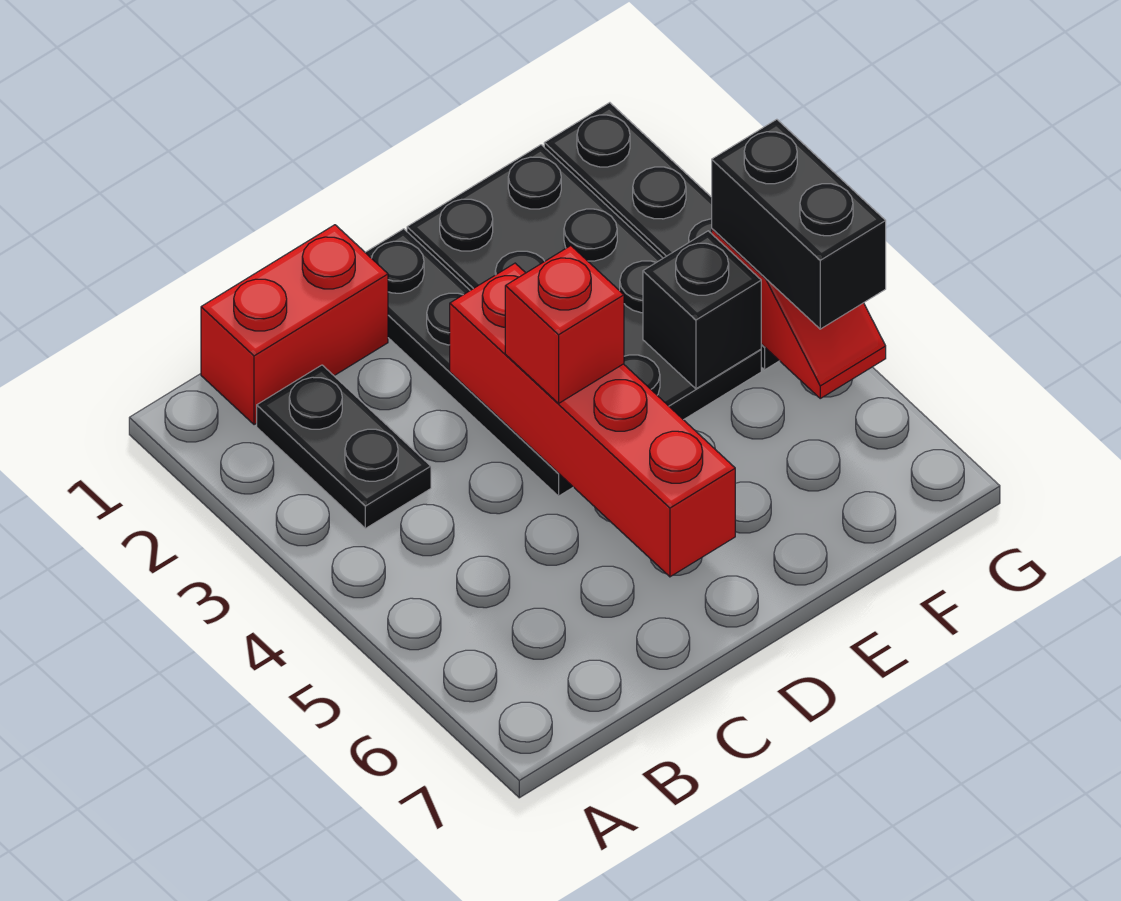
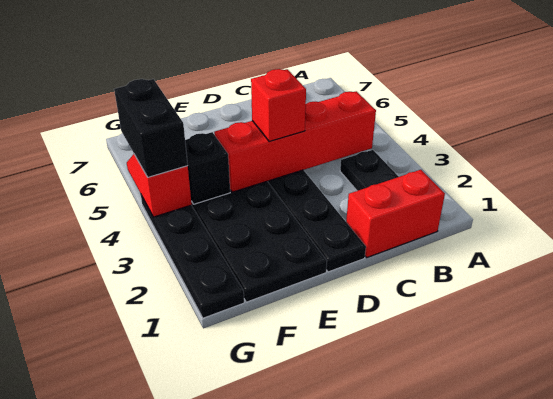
red brick D3:D6 level 2 -> red brick B4:E4 level 2

